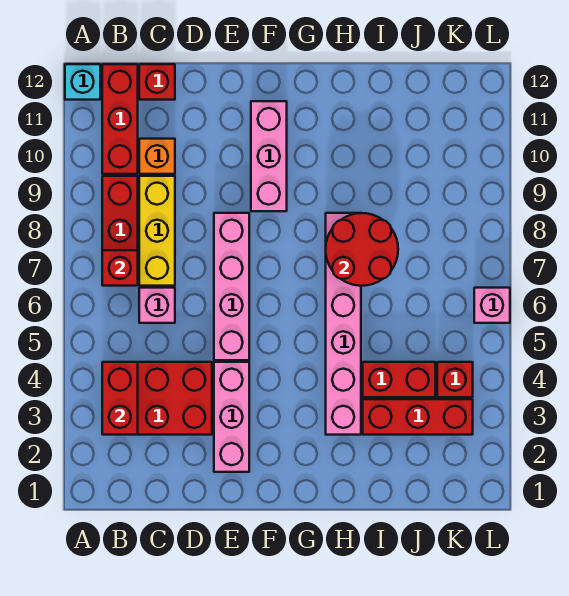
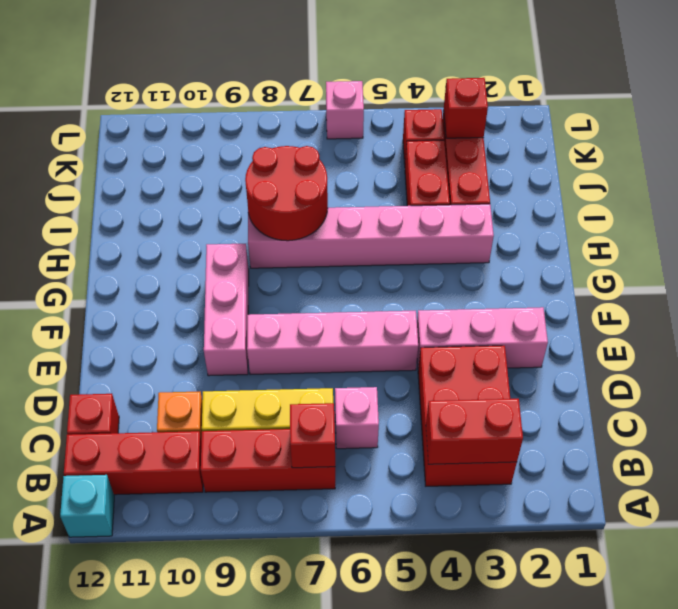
pink brick F9:F11 level 1 -> pink brick E9:G9 level 1
none -> red brick K3 level 2

